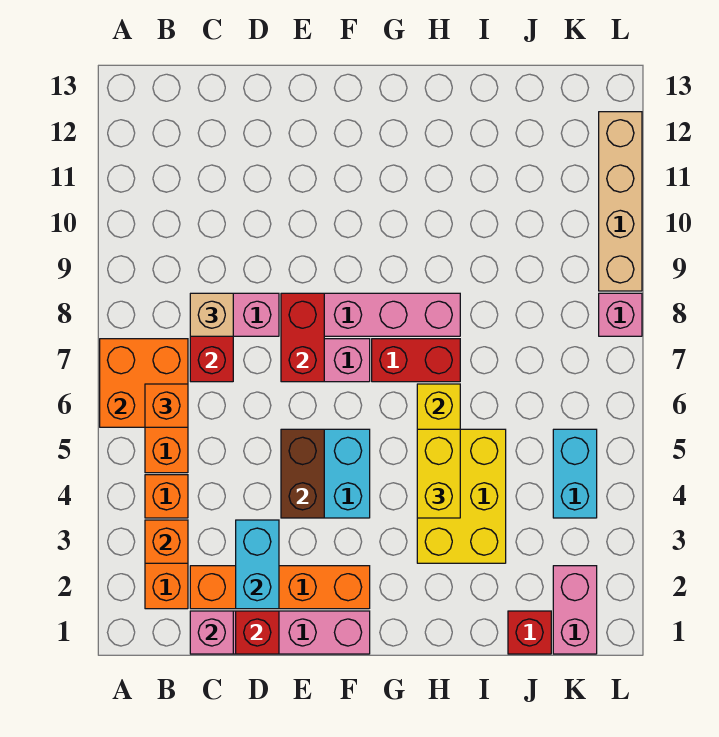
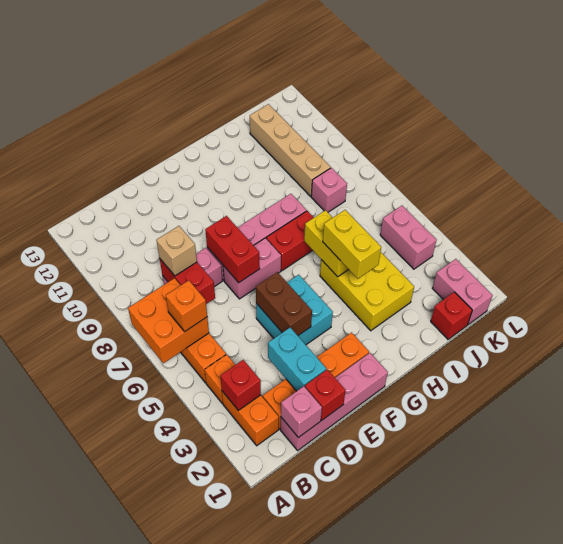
orange brick B3 level 2 -> red brick B3 level 2
cyan brick K4:K5 level 1 -> pink brick K4:K5 level 1
pink brick L8 level 1 -> pink brick J8 level 1
tan brick L9:L12 level 1 -> tan brick J9:J12 level 1

